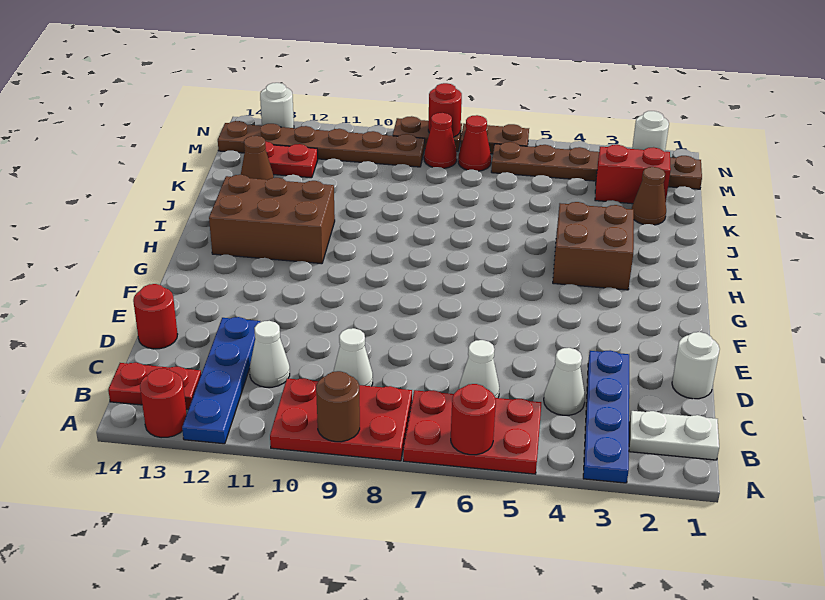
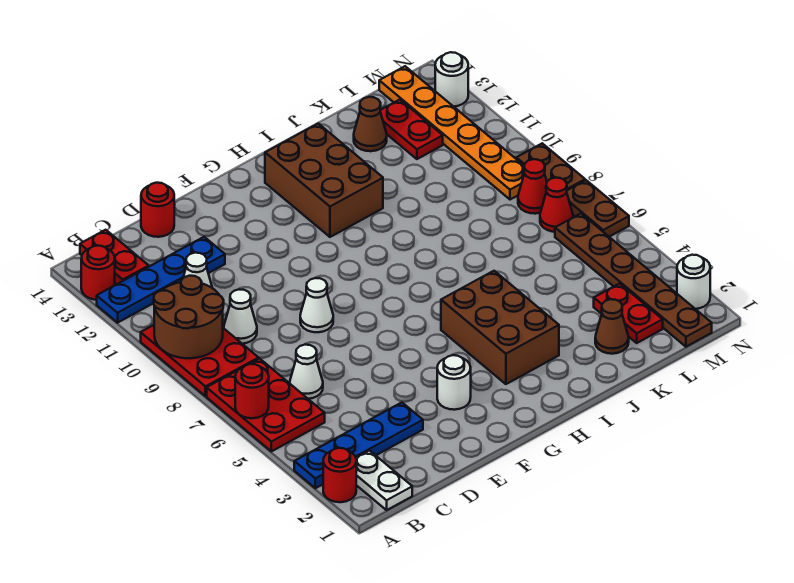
brown round brick A9 level 2 -> brown round brick A9:B10 level 2
white cone C4 level 1 -> white cone E8 level 1
white round brick D1 level 1 -> white round brick F3 level 1
brown brick H3:I4 level 1 -> brown brick H3:I5 level 1
red brick L2:L3 level 1 -> red plate L2:L3 level 1
brown plate M9:M14 level 1 -> orange plate M9:M14 level 1
red round brick N8 level 2 -> red round brick A2 level 1

